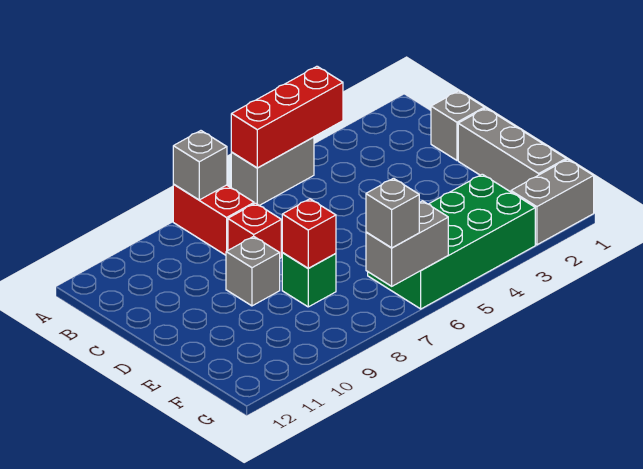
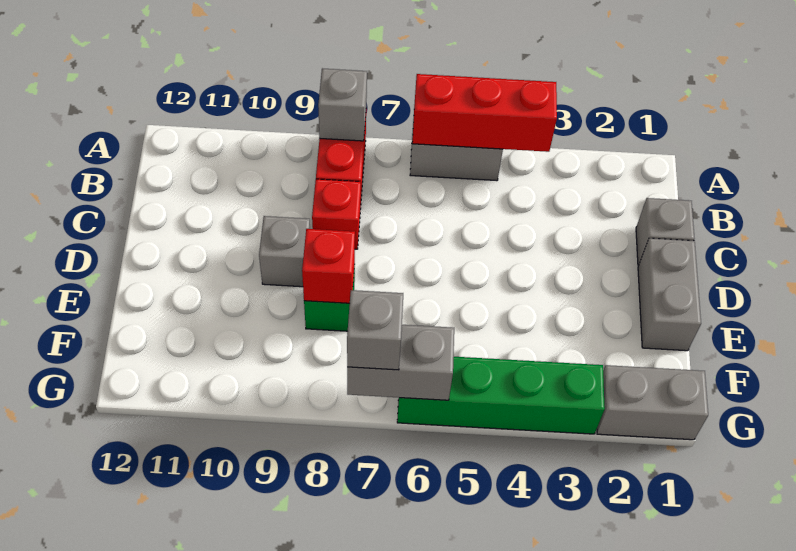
grey brick D1:F1 level 1 -> grey brick D1:E1 level 1
green brick F3:G6 level 1 -> green brick G3:G6 level 1

